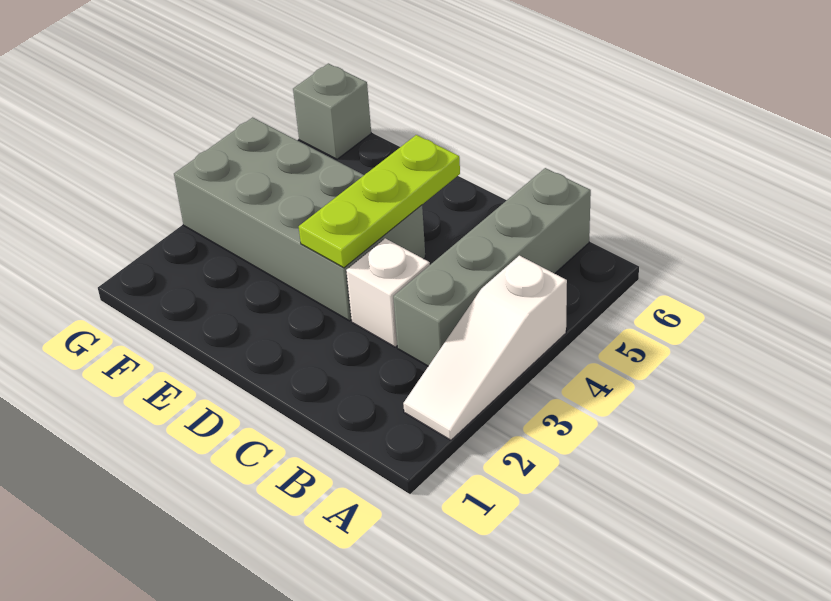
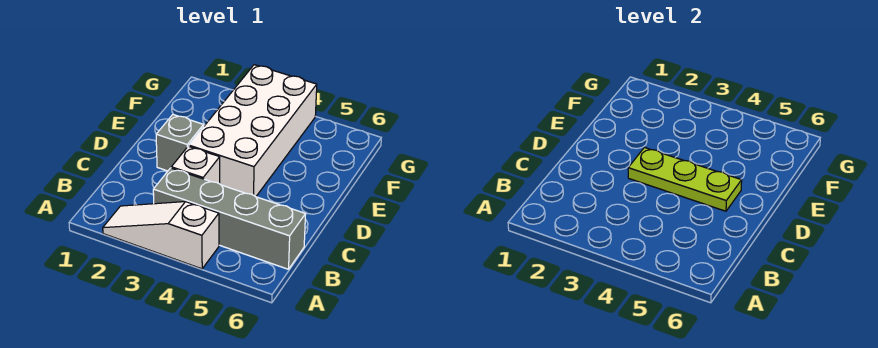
grey brick D3:G4 level 1 -> white brick D3:G4 level 1
grey brick G6 level 1 -> grey brick D2 level 1

